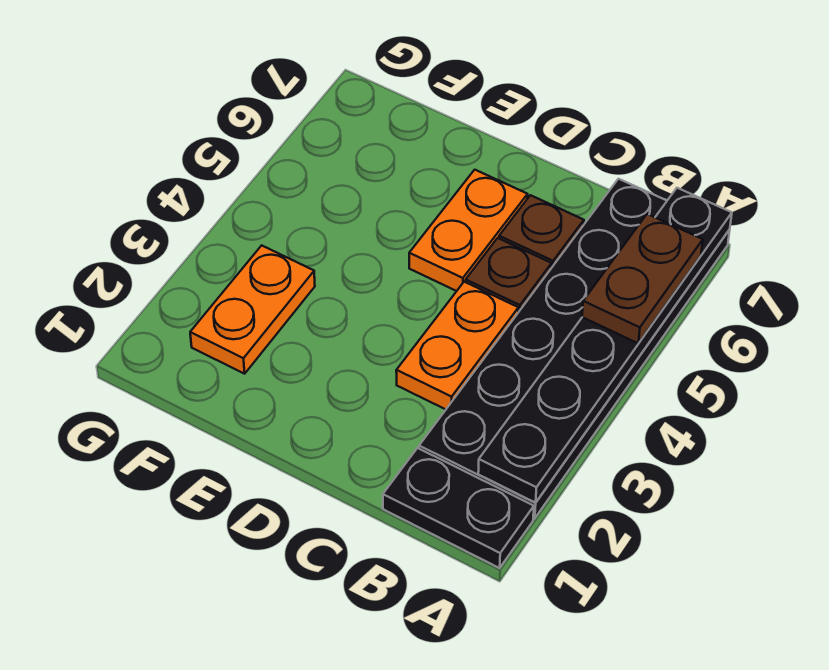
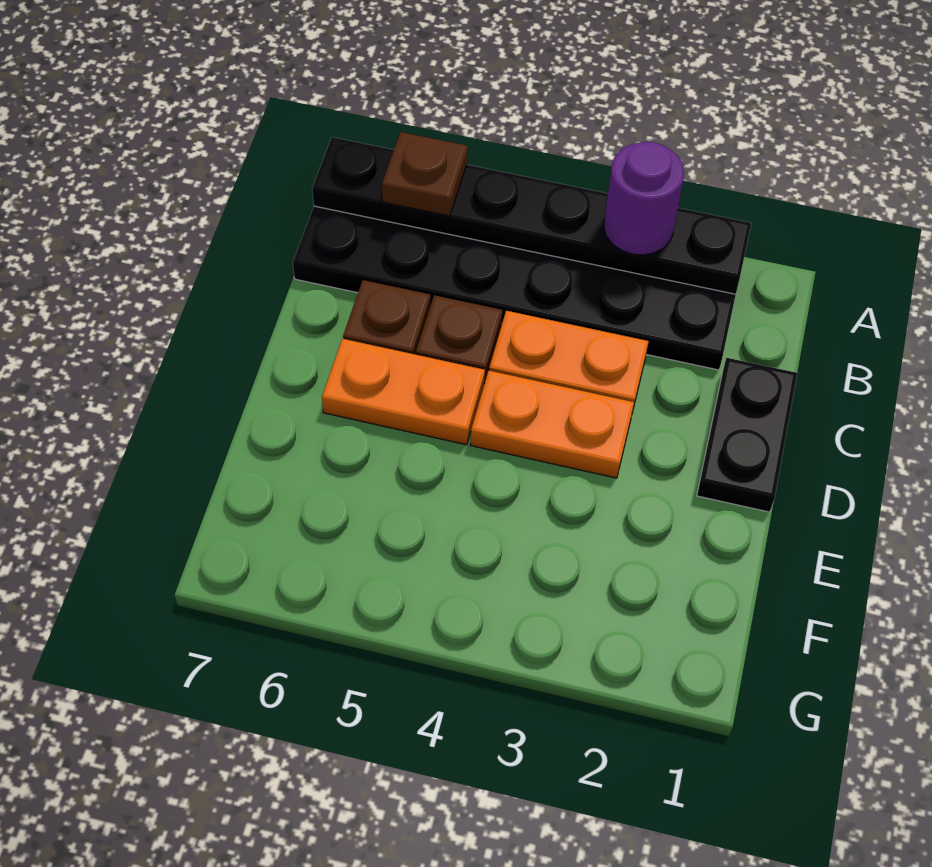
black plate A1:B1 level 1 -> black plate C1:D1 level 1
none -> purple round brick A3 level 3
brown plate A5:A6 level 3 -> brown plate A6 level 3
orange plate F2:F3 level 1 -> orange plate D3:D4 level 1

